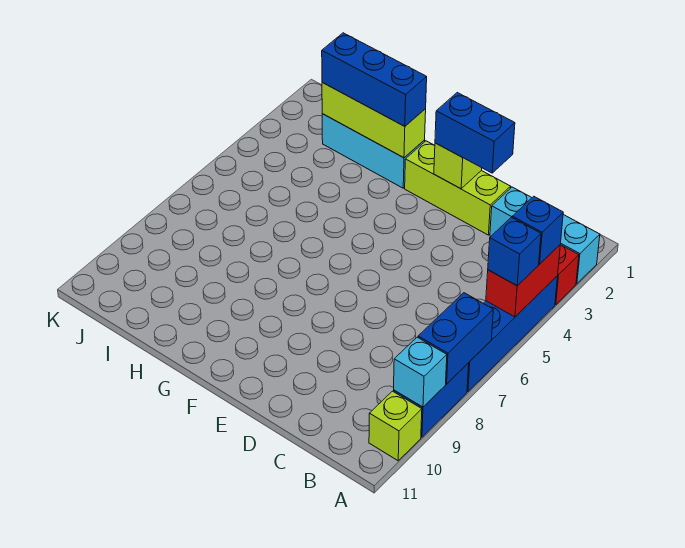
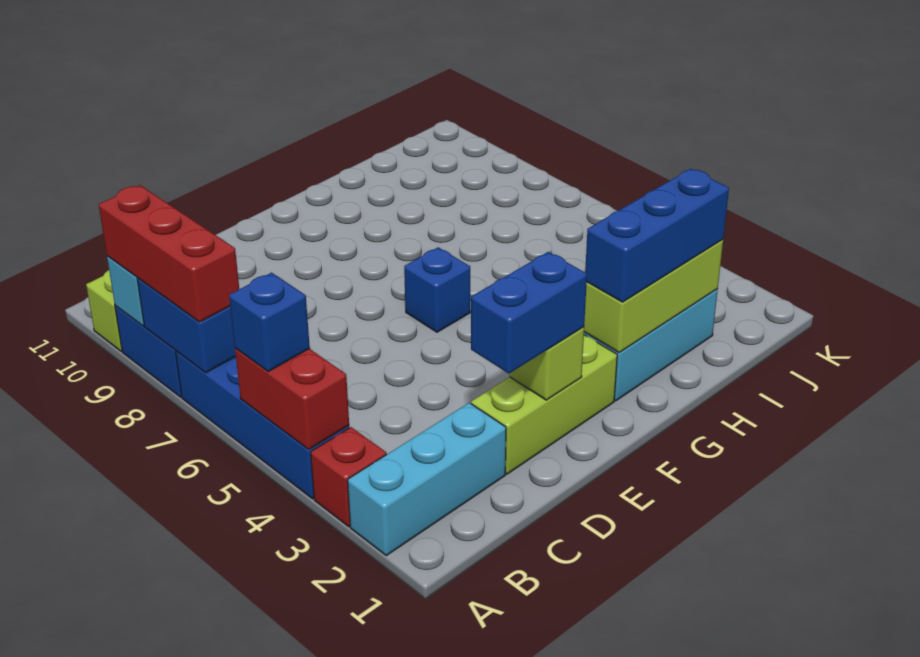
blue brick A4 level 3 -> blue brick F6 level 1
none -> red brick A7:A9 level 3

